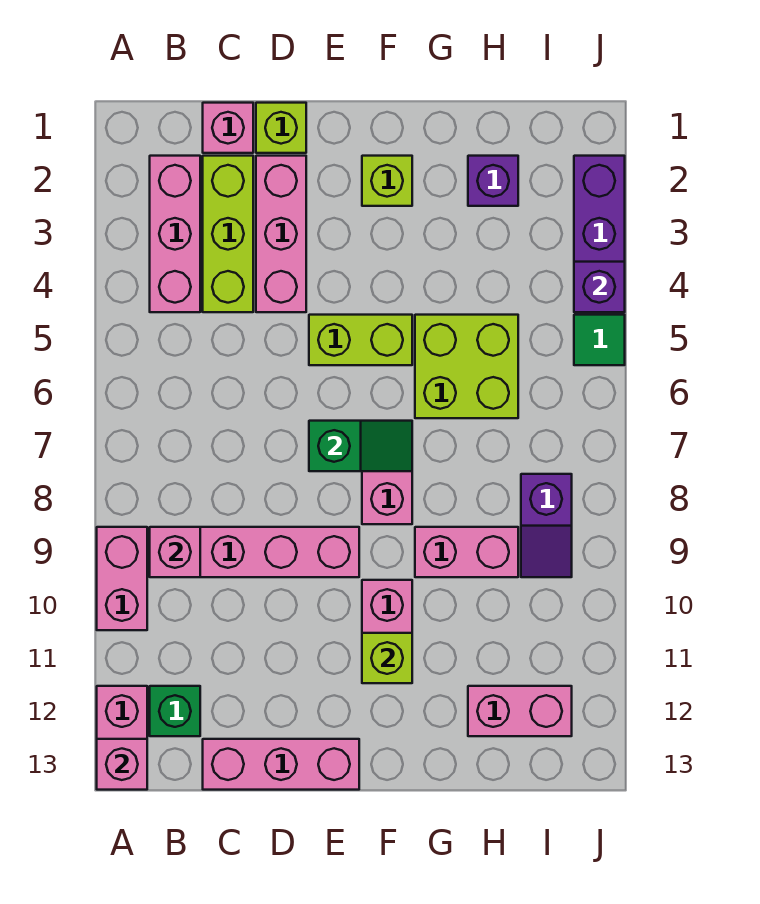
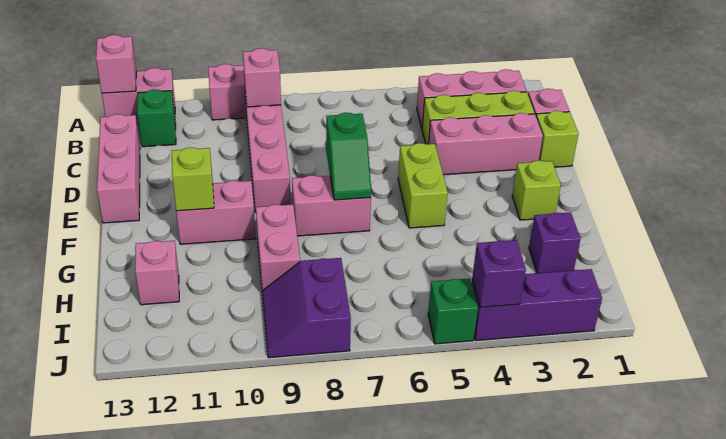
lime brick G5:H6 level 1 -> none
pink brick H12:I12 level 1 -> pink brick H12 level 1
purple slope I8:I9 level 1 top 8 -> purple slope I8:J9 level 1 top 8
green tile J5 level 1 -> green brick J5 level 1

